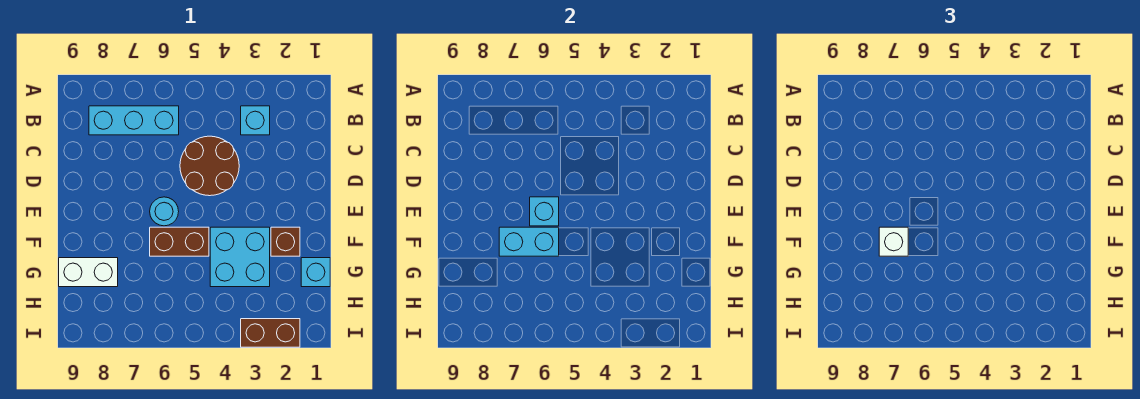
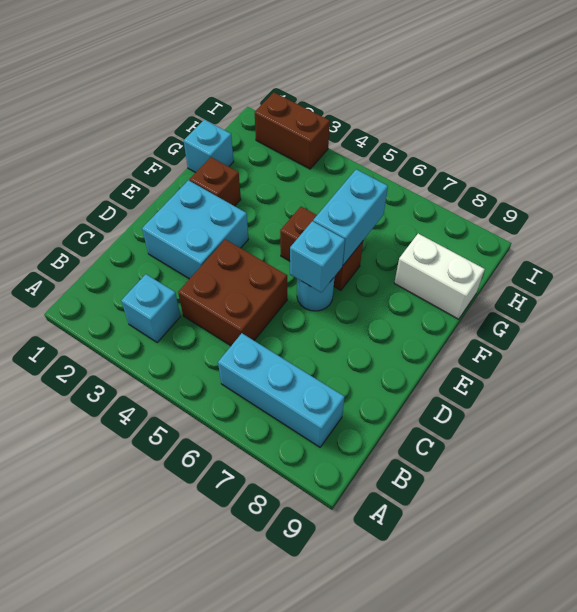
brown round brick C4:D5 level 1 -> brown brick C4:D5 level 1
cyan brick F3:G4 level 1 -> cyan brick D2:E3 level 1
cyan brick F6:F7 level 2 -> cyan brick F6:G6 level 2
white brick F7 level 3 -> none

